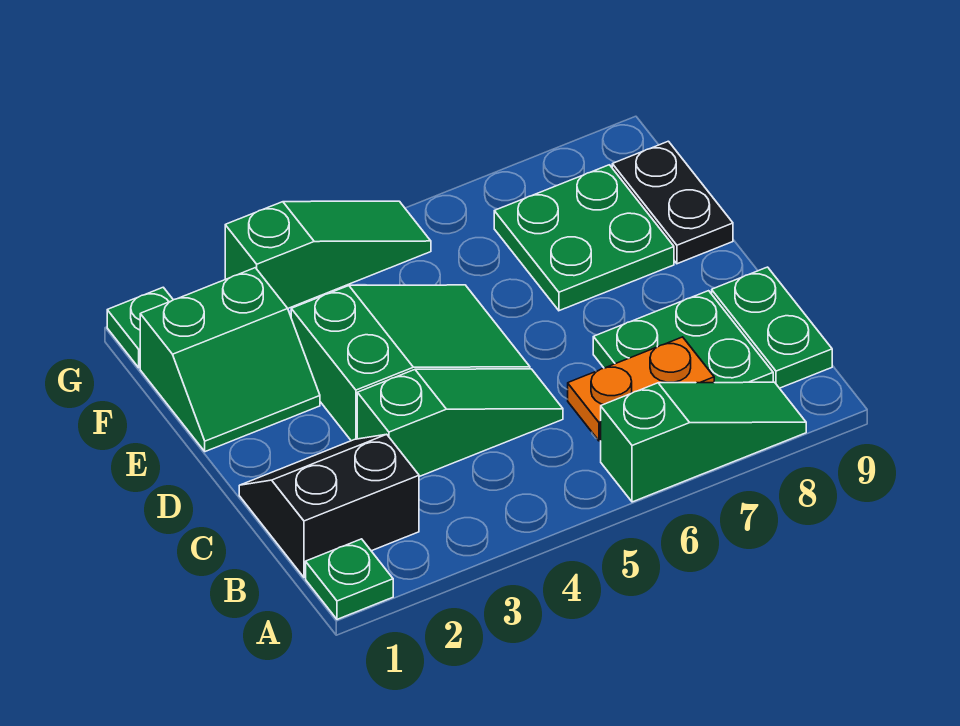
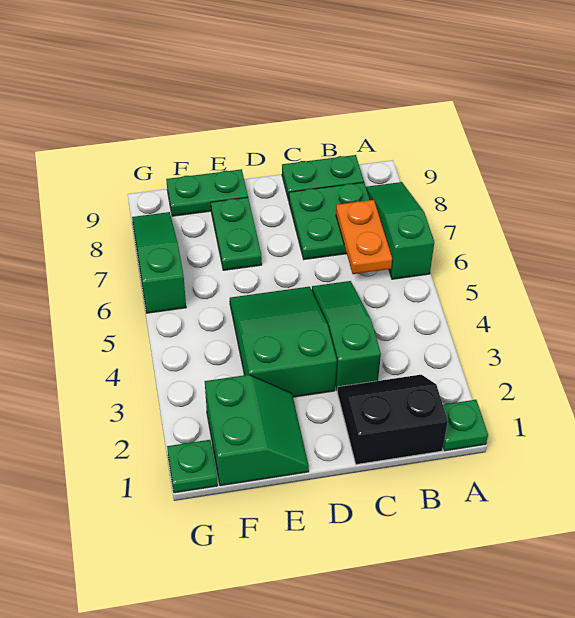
black slope B1:C2 level 1 top B -> black slope B1:C2 level 1 top 1
green plate E7:F8 level 1 -> green plate E7:E8 level 1
black plate E9:F9 level 1 -> green plate E9:F9 level 1
green slope G3:G5 level 1 top 3 -> green slope G6:G8 level 1 top 6

